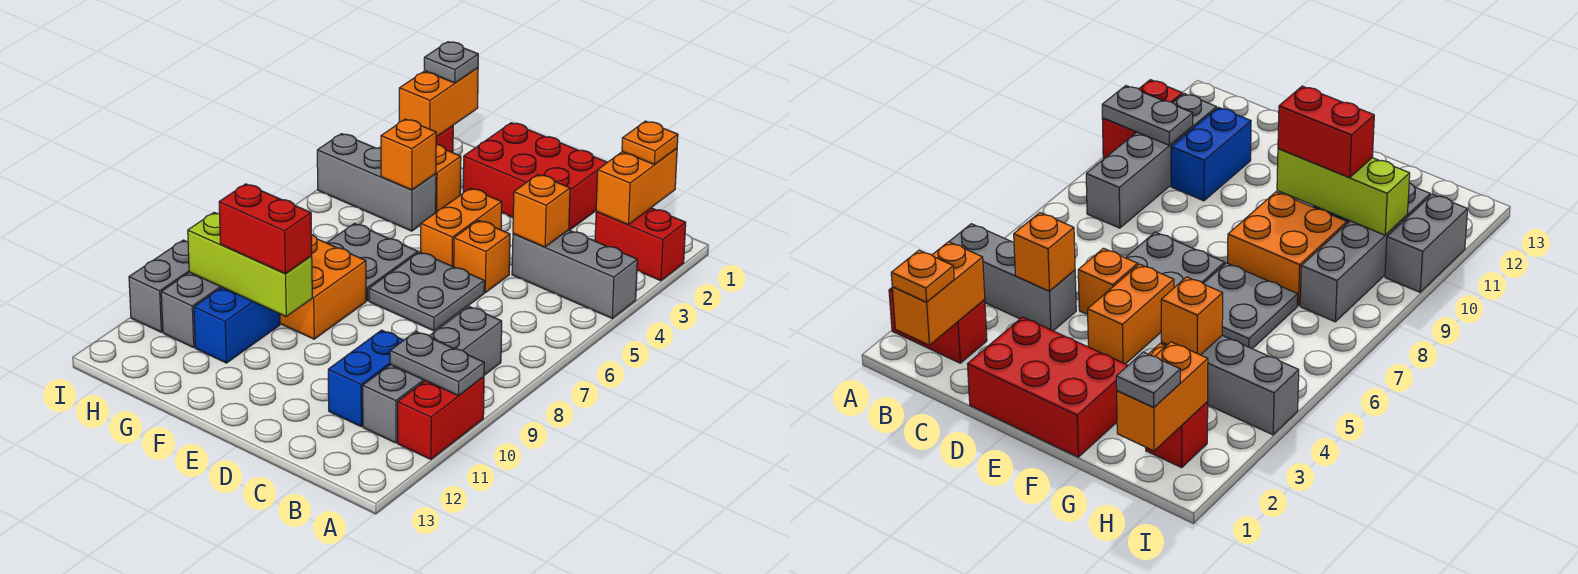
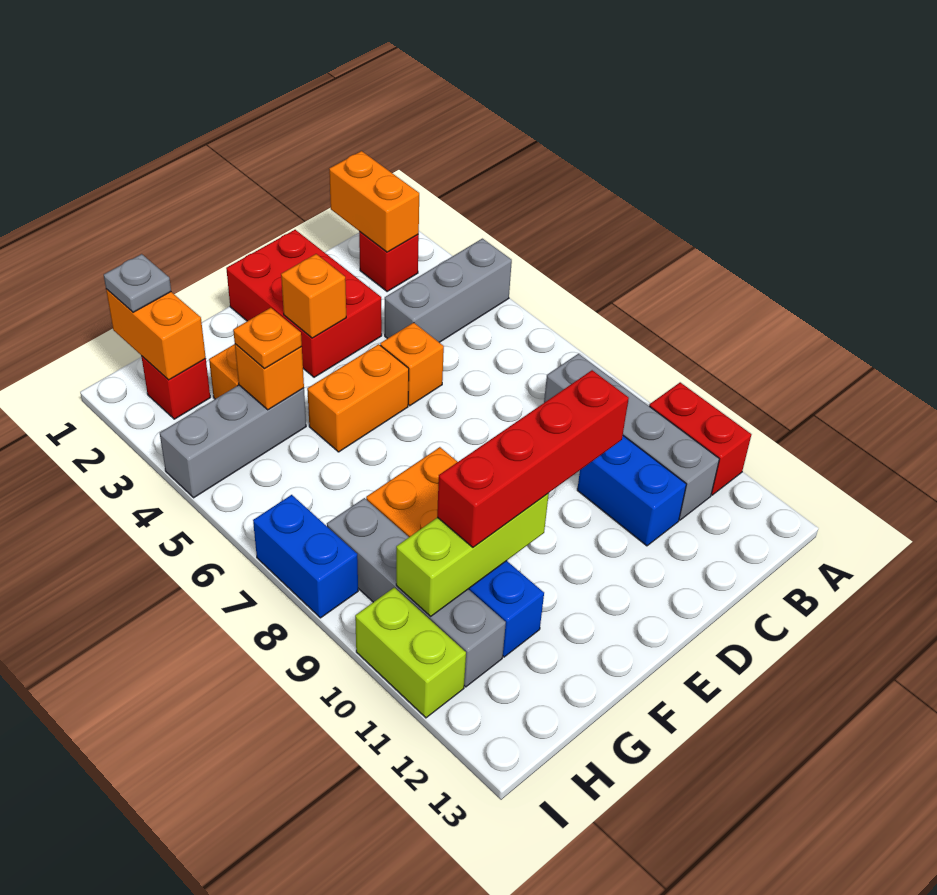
red brick A2:B2 level 1 -> red brick B2 level 1
grey plate A10:B10 level 2 -> none
orange plate B1 level 3 -> orange plate G4 level 3
orange brick C4 level 2 -> orange brick E3 level 2
red brick D1:F2 level 1 -> red brick D1:E3 level 1
grey plate D6:E7 level 1 -> none
orange brick E4:E5 level 1 -> orange brick E5:F5 level 1
grey plate F6:G7 level 1 -> none
red brick F10:G10 level 3 -> red brick D10:G10 level 3
none -> blue brick I7:I8 level 1
grey brick I10:I11 level 1 -> lime brick I10:I11 level 1

